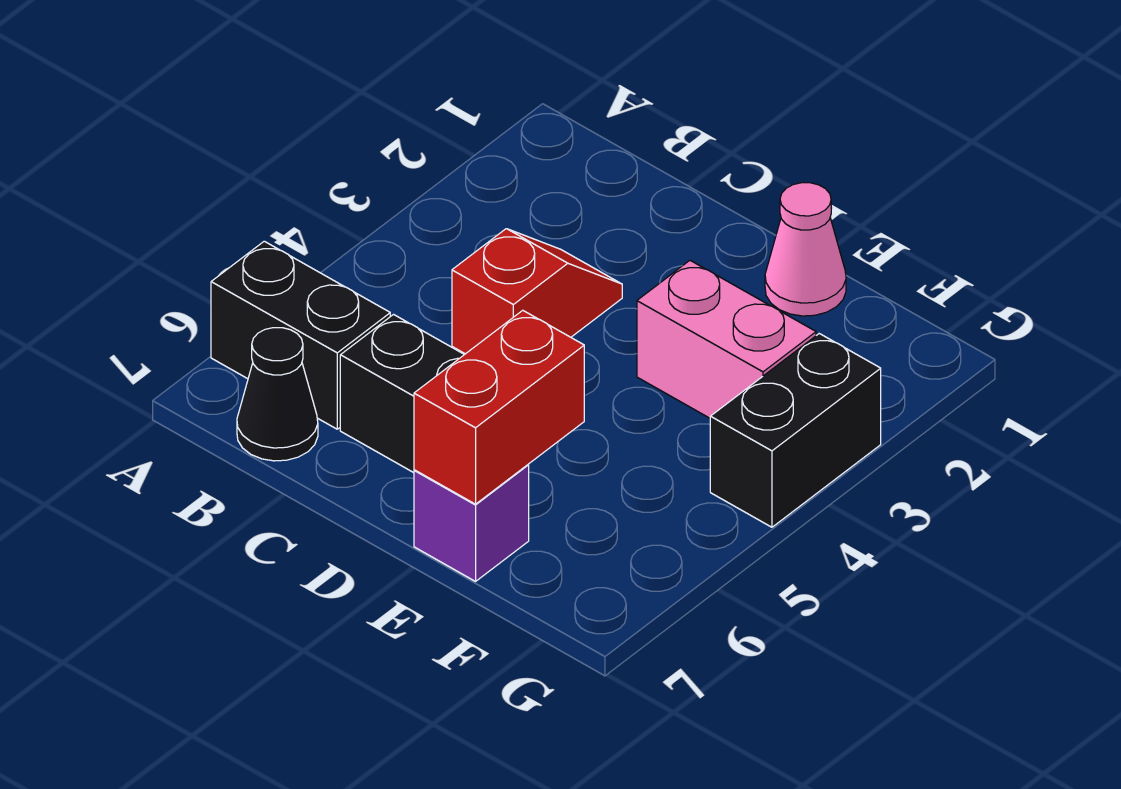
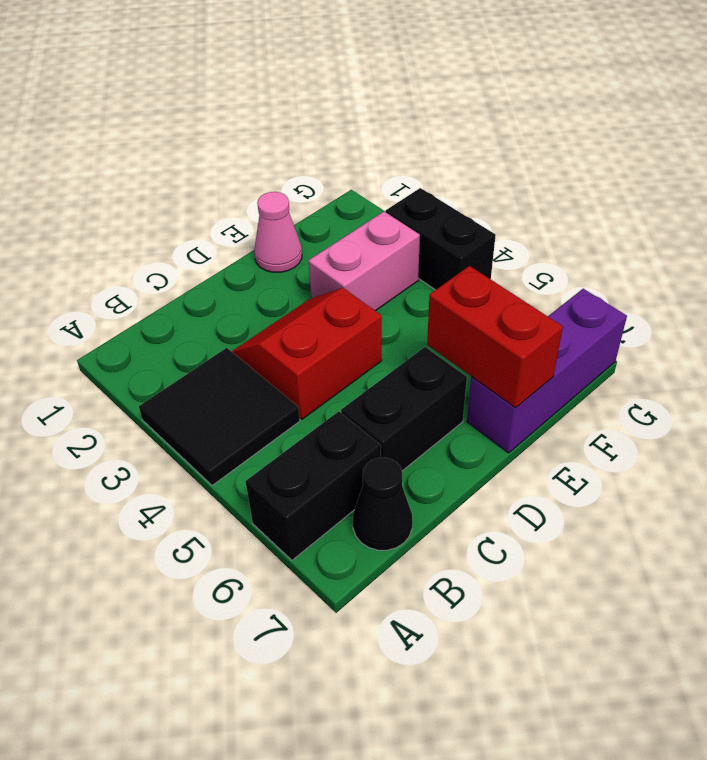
none -> black tile A3:B4 level 1
red slope C3:C4 level 1 top 4 -> red slope C3:D4 level 1 top 4
purple brick E7 level 1 -> purple brick E7:G7 level 1

